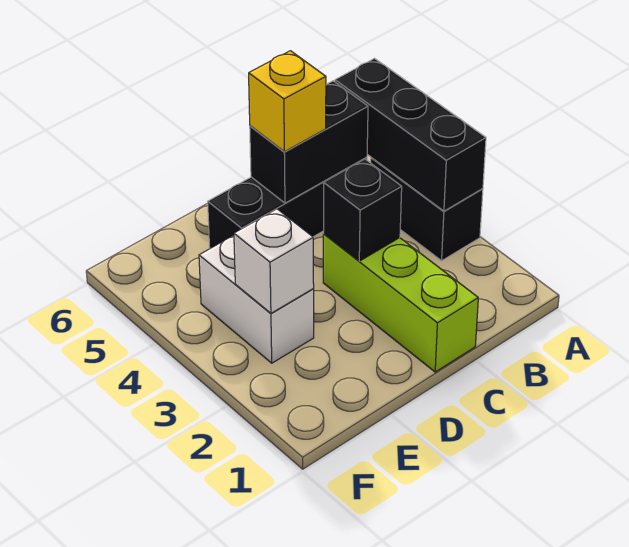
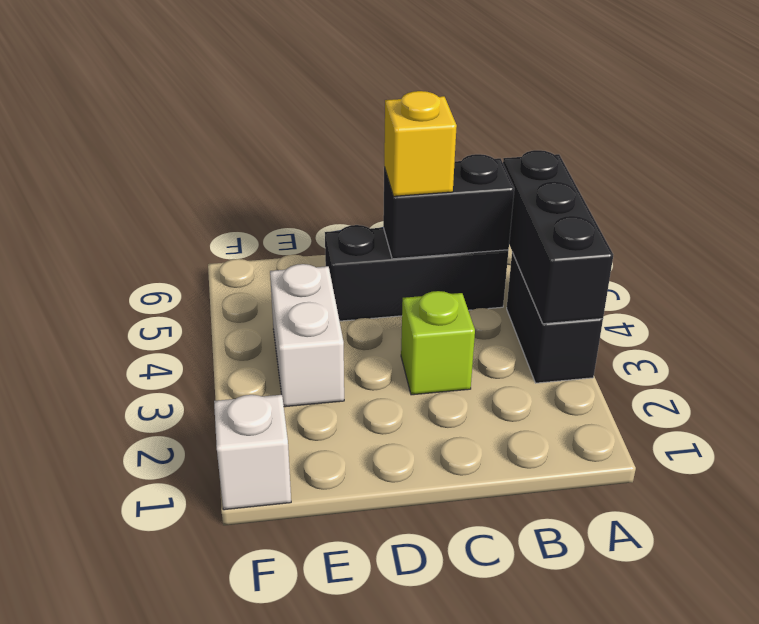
lime brick C1:C3 level 1 -> lime brick C3 level 1
black brick C3 level 2 -> none
white brick E3 level 2 -> white brick F1 level 1

